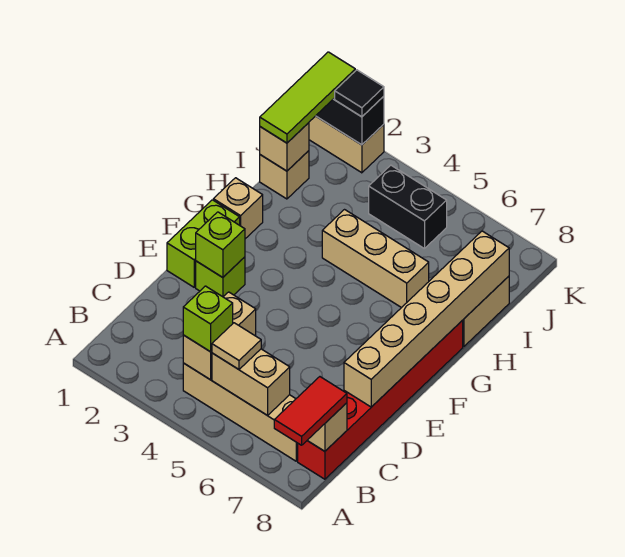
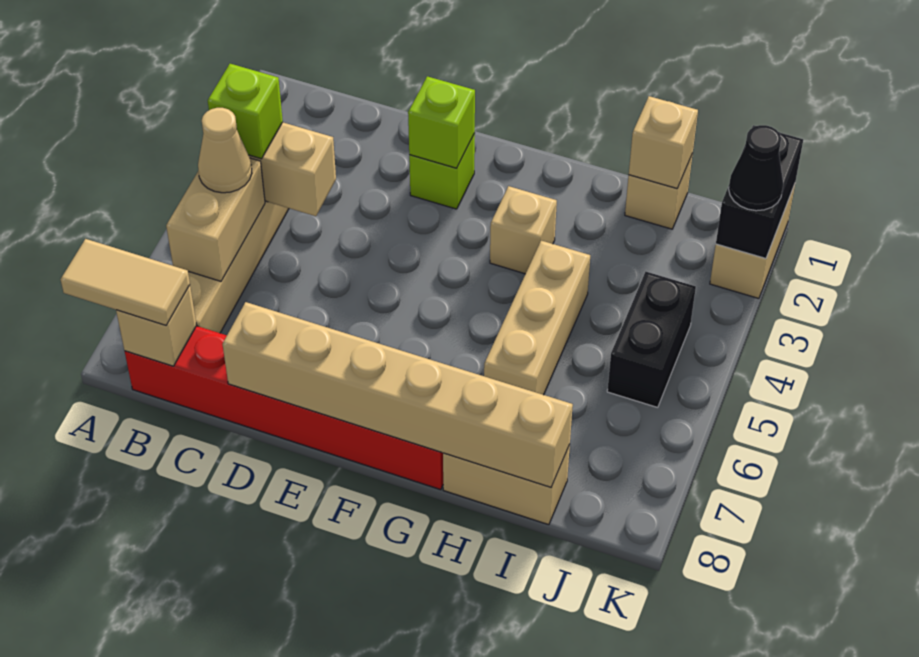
red tile A8:B8 level 3 -> tan tile A8:B8 level 3
tan tile B5 level 3 -> tan cone B5 level 3
lime brick E1:F1 level 1 -> none
tan brick G1 level 1 -> tan brick G3 level 1
lime tile I1:K1 level 3 -> none
black tile K2 level 3 -> black cone K2 level 3

